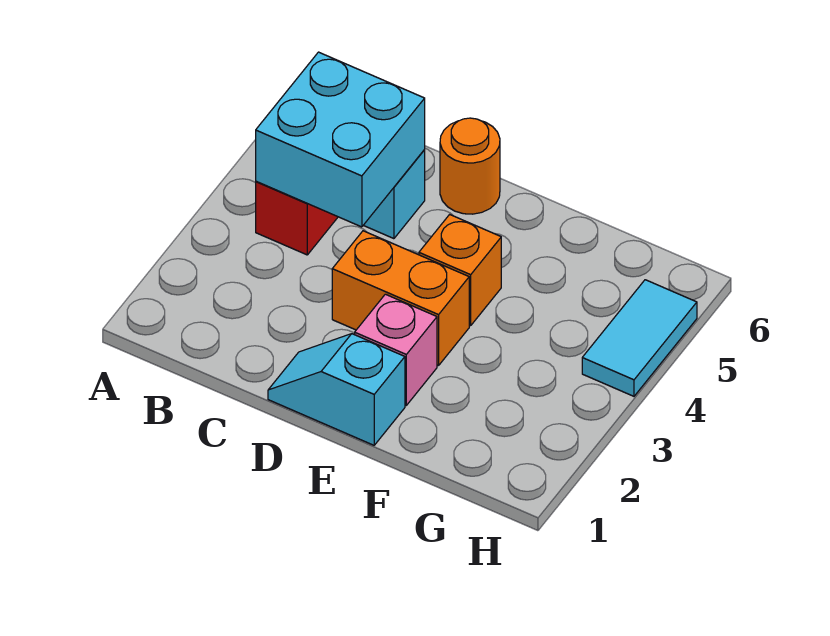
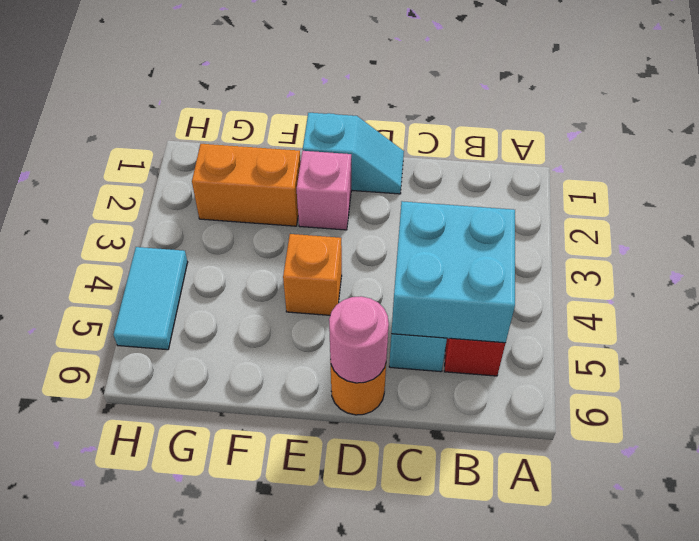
orange brick D3:E3 level 1 -> orange brick F2:G2 level 1
none -> pink round brick D6 level 2

